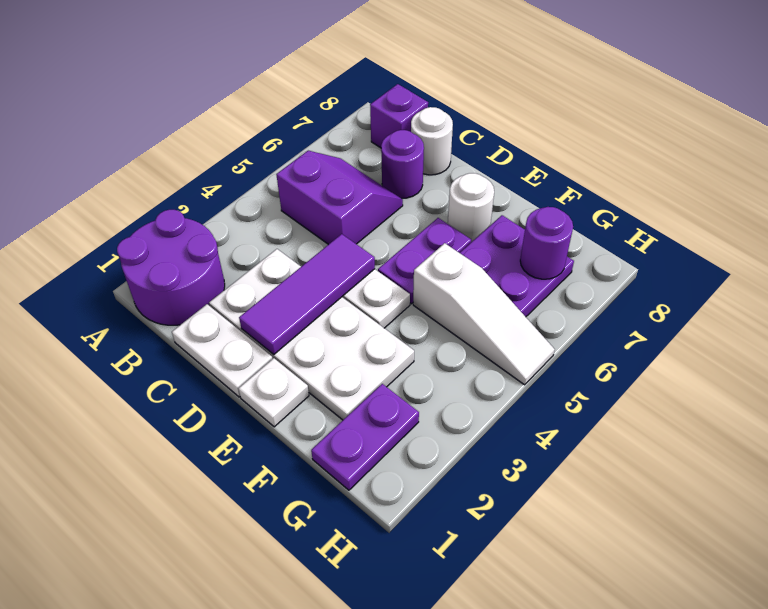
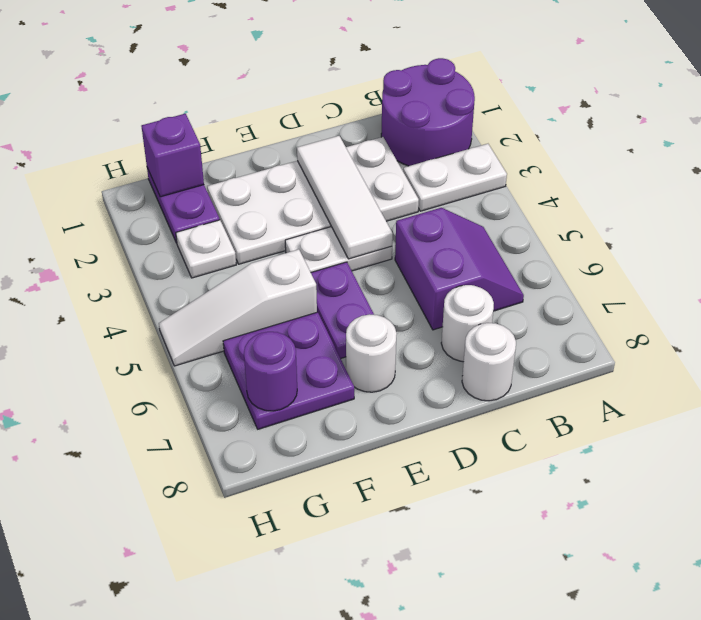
purple slope B5:C6 level 1 top 5 -> purple slope B5:C6 level 1 top C
purple brick B8 level 1 -> purple brick G1 level 2
white plate C1:D1 level 1 -> white plate A3:B3 level 1
purple round brick C7 level 1 -> white round brick C7 level 1
purple tile D2:D4 level 2 -> white tile D2:D4 level 2
white plate E1 level 1 -> white plate G3 level 1

